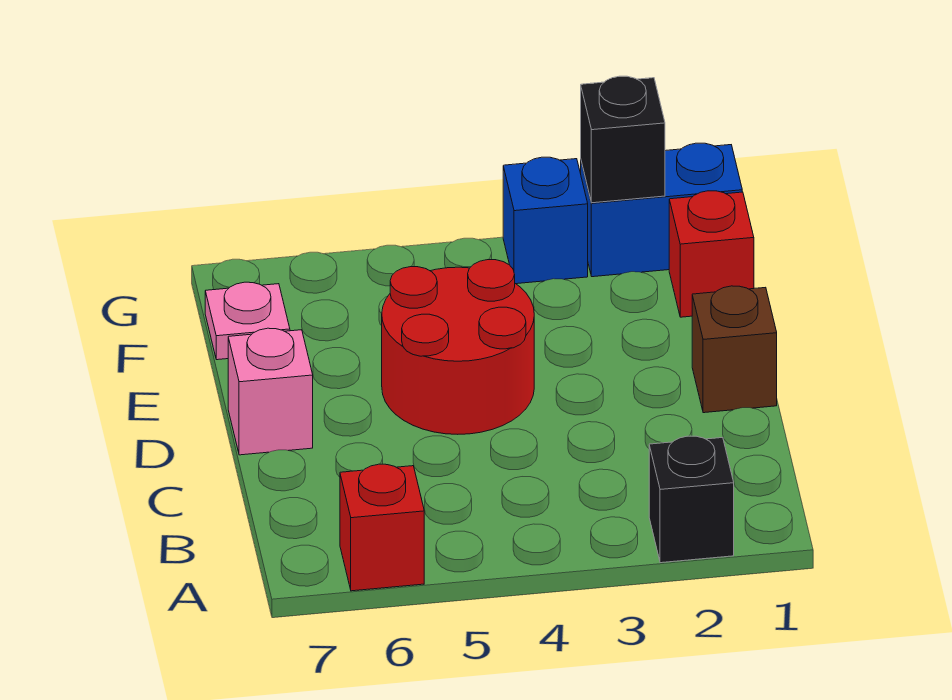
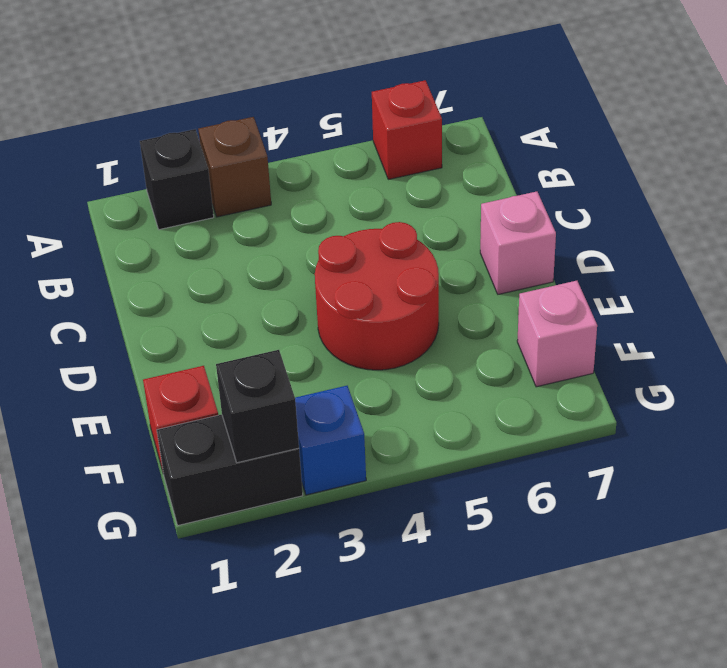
brown brick D1 level 1 -> brown brick A3 level 1
pink plate F7 level 1 -> pink brick F7 level 1
blue brick G1:G2 level 1 -> black brick G1:G2 level 1

